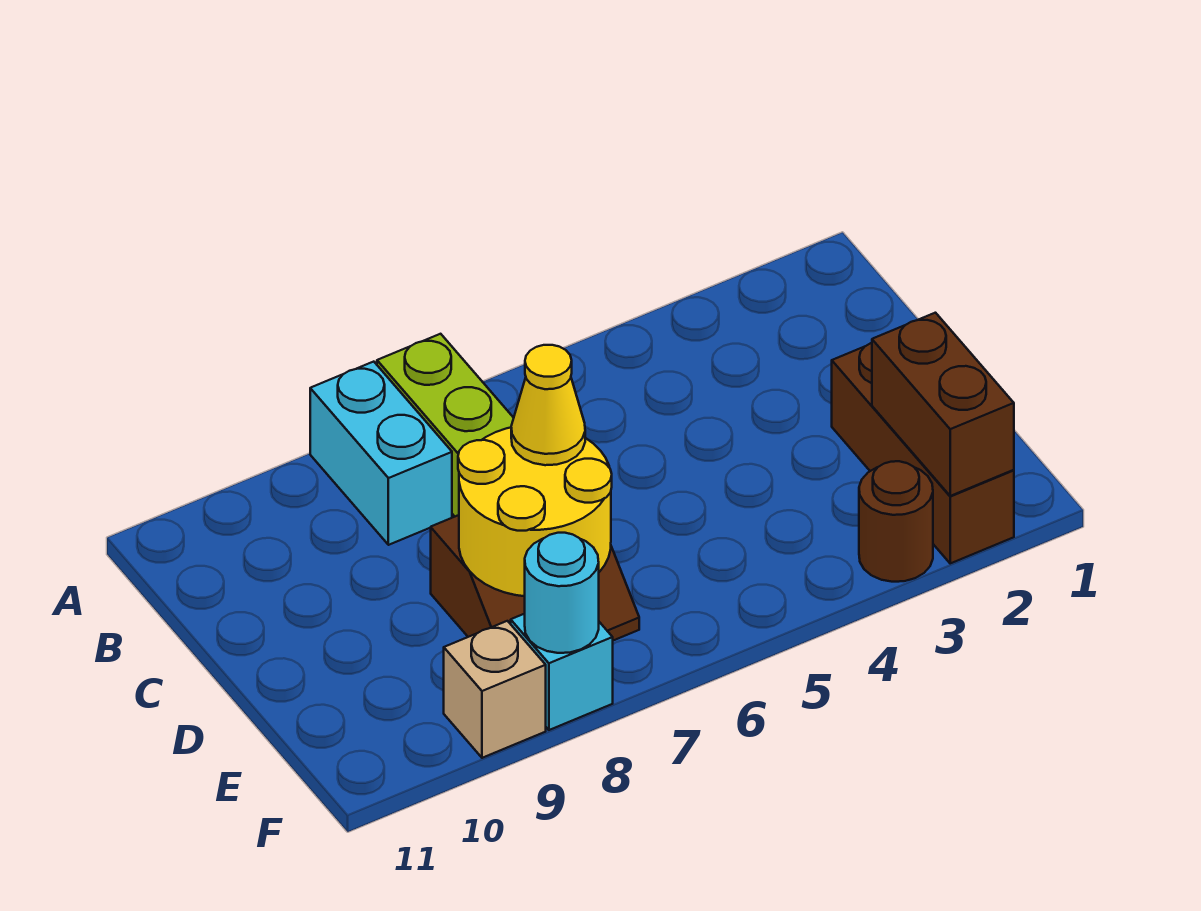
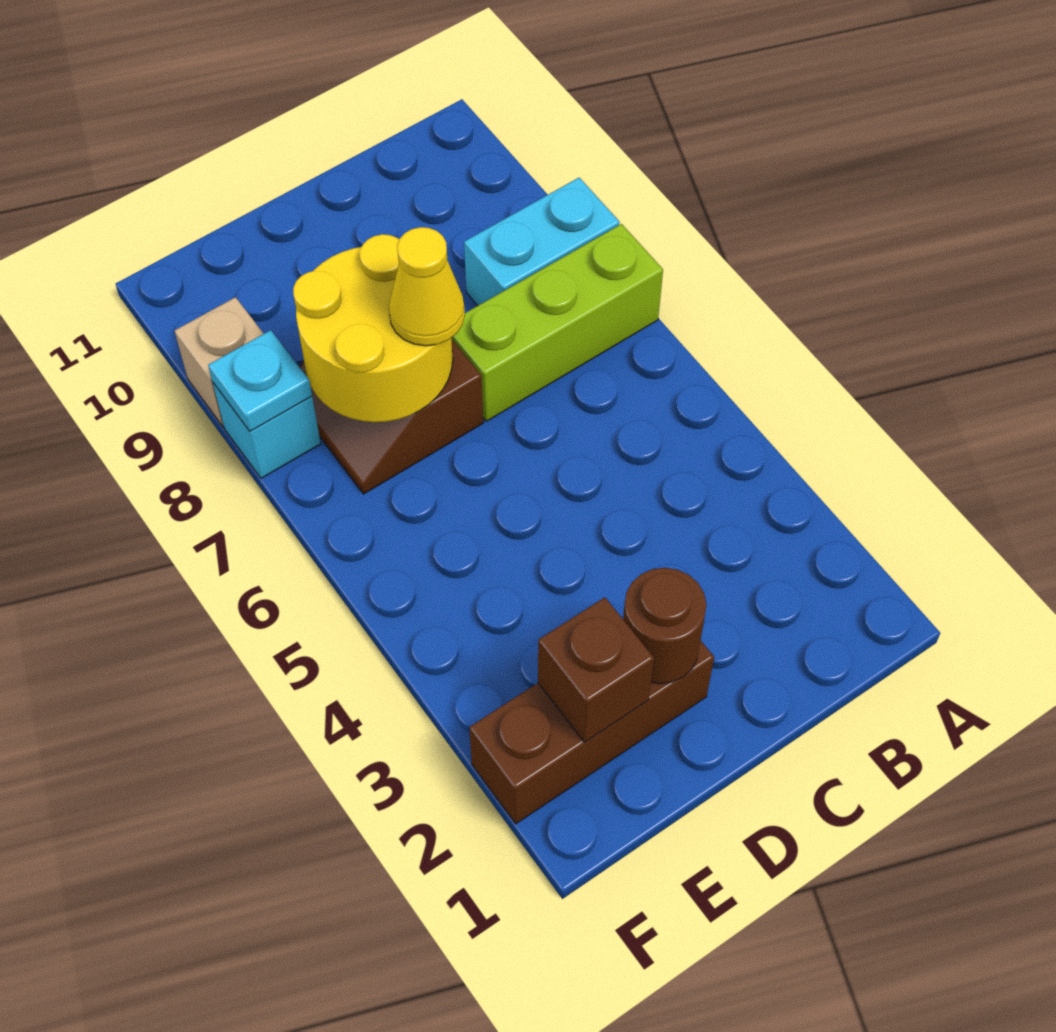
brown brick E2:F2 level 2 -> brown brick E2 level 2
brown round brick F3 level 1 -> brown round brick D2 level 2
cyan round brick F8 level 2 -> cyan plate F8 level 2

